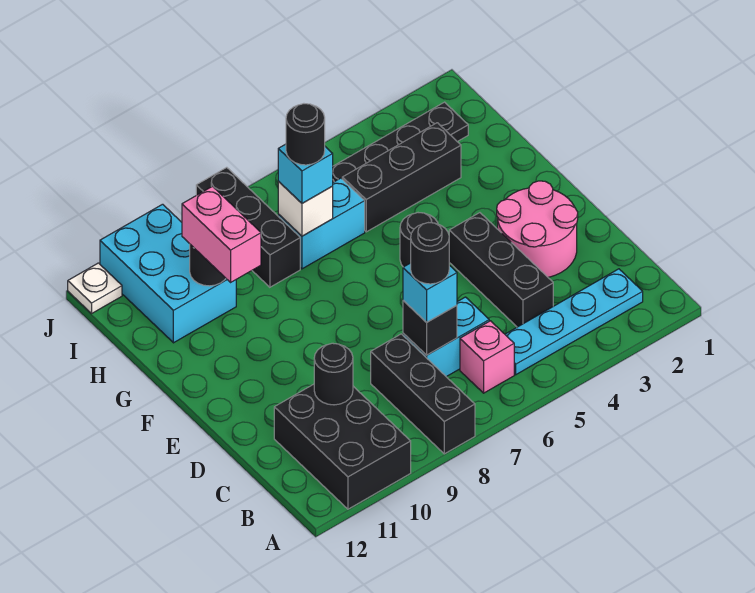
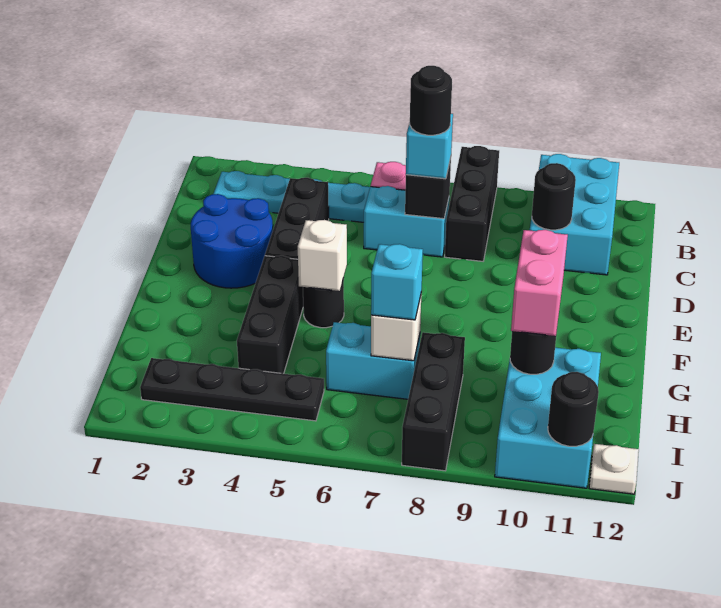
black brick A10:C11 level 1 -> cyan brick A10:C11 level 1
pink round brick D2:E3 level 1 -> blue round brick D2:E3 level 1
none -> white brick F5 level 2
black brick H3:H5 level 1 -> black brick F4:H4 level 1
black round brick H7 level 4 -> black round brick J11 level 2

